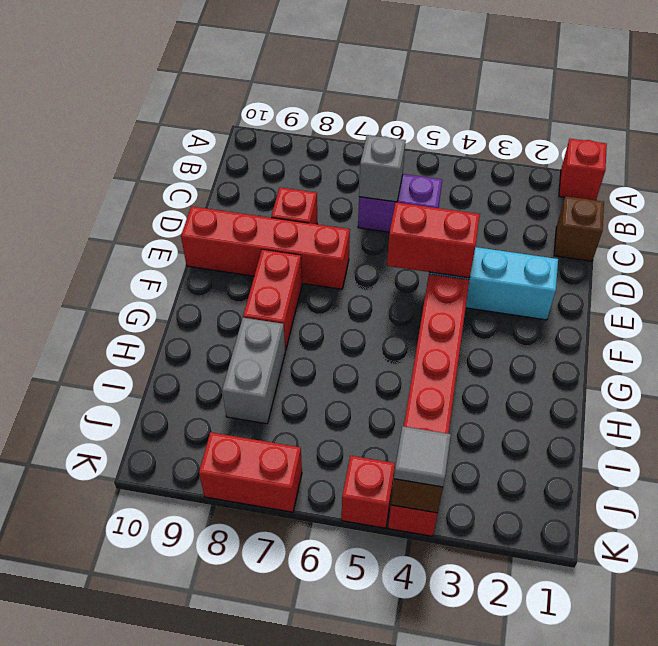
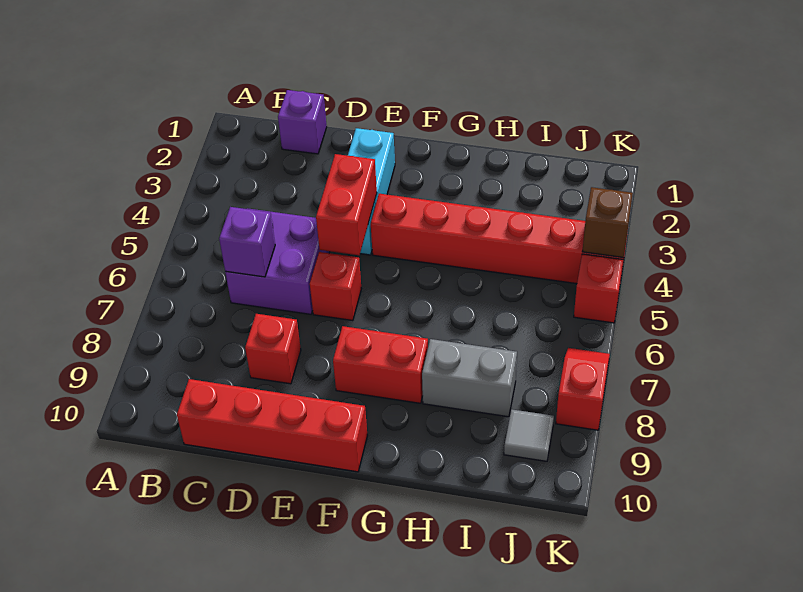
red brick A1 level 1 -> red brick E6 level 1
brown brick C1 level 1 -> purple brick C1 level 1
purple brick C5:C6 level 1 -> purple brick C5:D6 level 1
grey brick C6 level 2 -> purple brick C6 level 2
red brick E7:E10 level 1 -> red brick C10:F10 level 1
grey tile K4 level 3 -> grey tile J9 level 1
red brick K7:K8 level 1 -> red slope K7:K8 level 1 top 8

